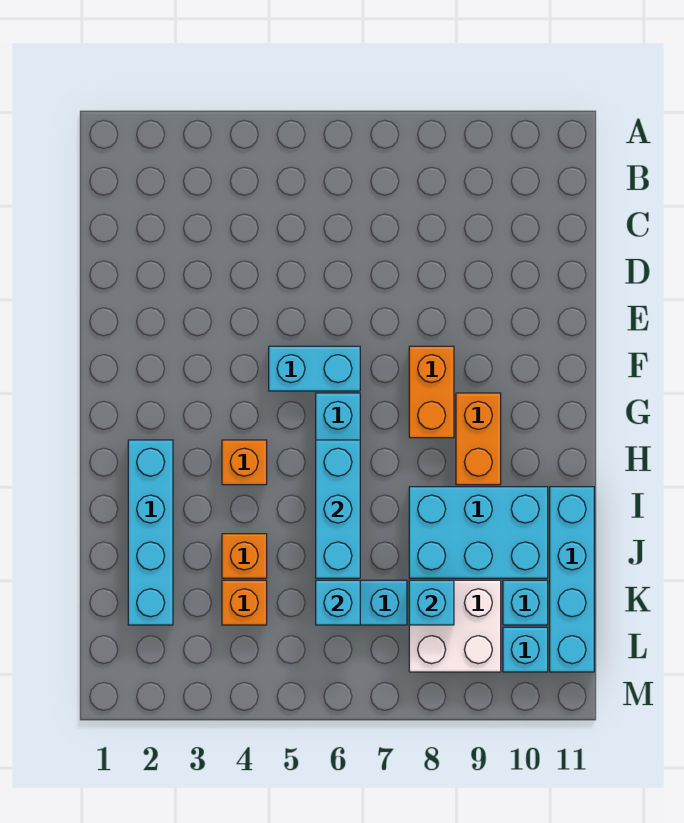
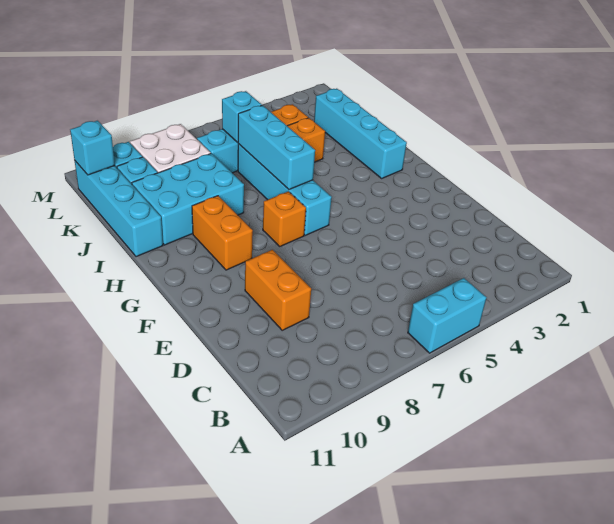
cyan brick F5:F6 level 1 -> cyan brick A5:A6 level 1
orange brick F8:G8 level 1 -> orange brick D9:E9 level 1
orange brick H4 level 1 -> orange brick G7 level 1
cyan brick K8 level 2 -> cyan brick L11 level 2

